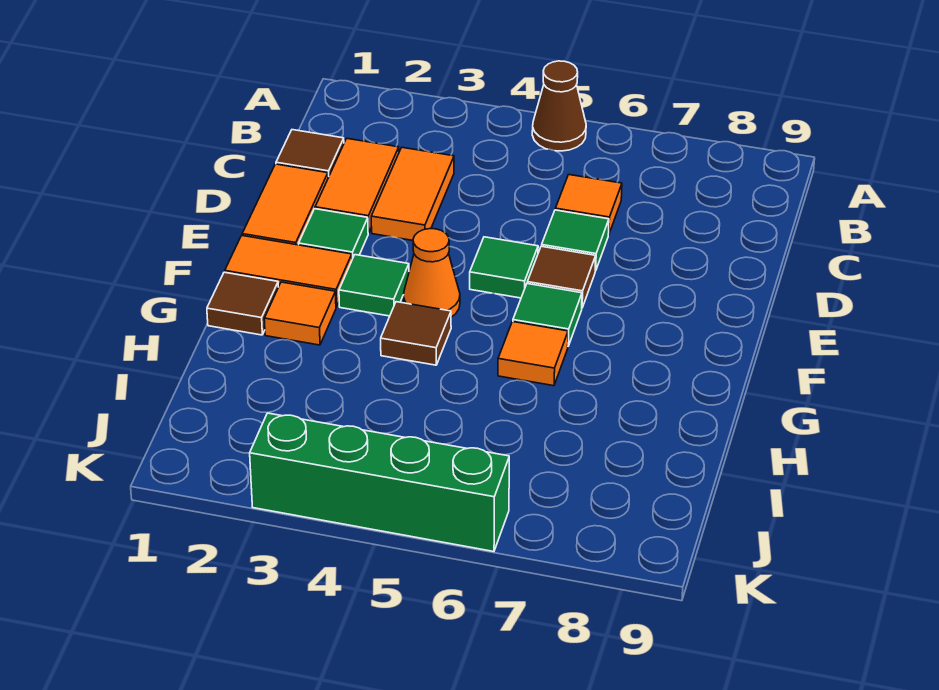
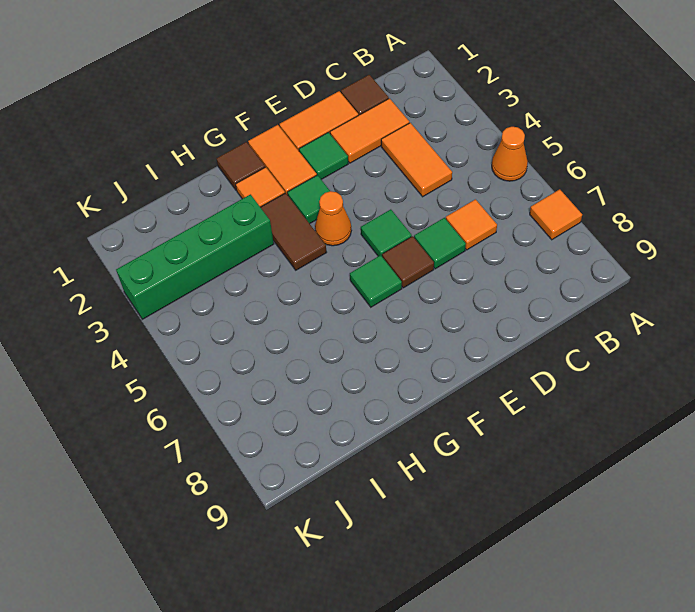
brown cone A5 level 1 -> orange cone A5 level 1
orange tile C3:D3 level 1 -> orange tile C3:C4 level 1
brown tile G4 level 1 -> brown tile G3:G4 level 1
orange tile G6 level 1 -> orange tile A7 level 1
green brick K3:K6 level 1 -> green brick H3:K3 level 1

